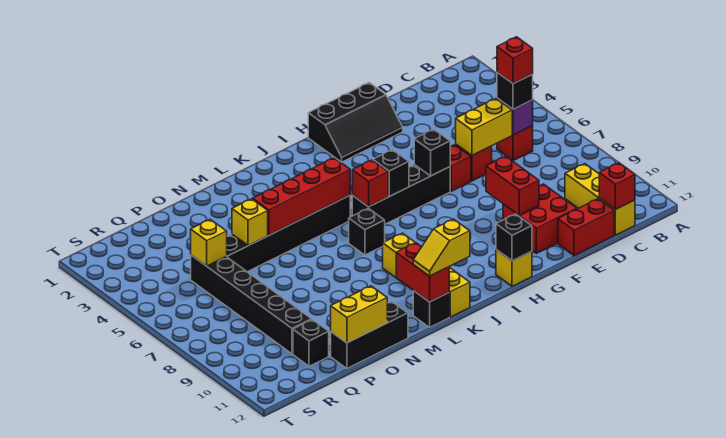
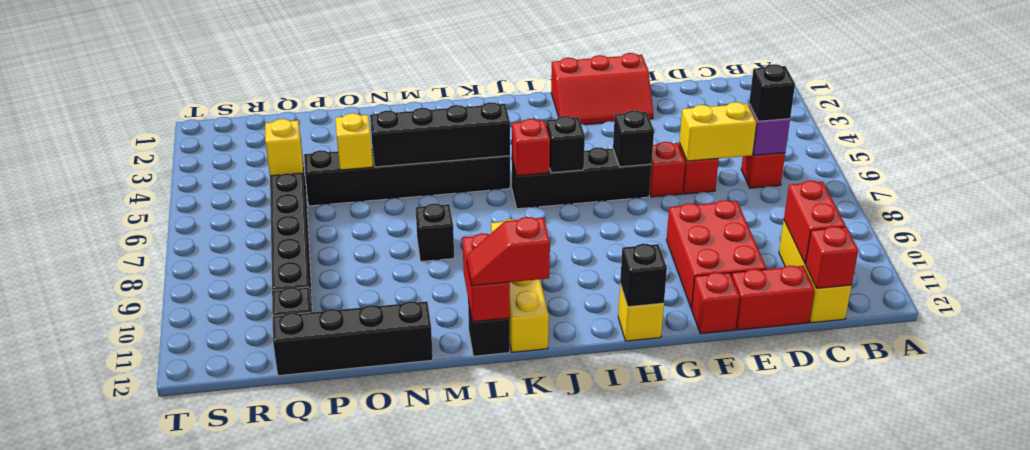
red brick C6 level 4 -> red brick F12 level 1
red brick E10:F11 level 1 -> red brick E9:F11 level 1
black slope F1:H2 level 1 top 1 -> red slope F1:H2 level 1 top 1
red brick F9:F10 level 2 -> red brick C10:C11 level 2
red brick K5:N5 level 2 -> black brick K5:N5 level 2
black brick K7 level 1 -> black brick M8 level 1
yellow slope K12:L12 level 3 top K -> red slope K12:L12 level 3 top K
black brick N12:P12 level 1 -> black brick N12:Q12 level 1
yellow brick O12:P12 level 2 -> none

